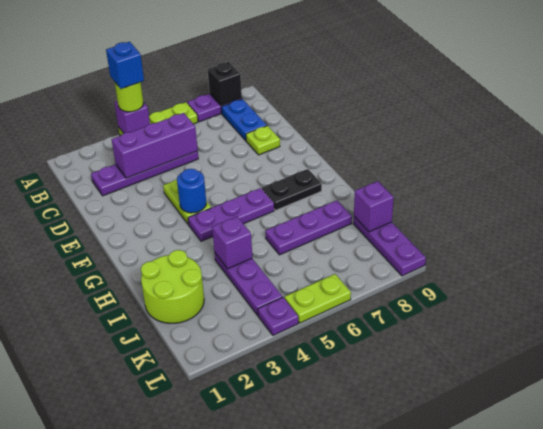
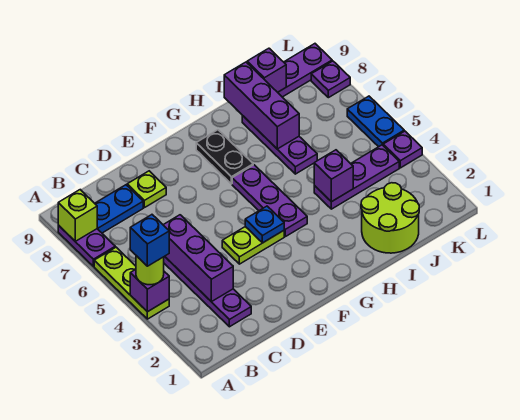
black brick A8 level 2 -> lime brick A8 level 2
blue round brick F4 level 2 -> blue plate F4 level 2
none -> purple brick I7:I9 level 2
lime plate L5:L6 level 1 -> blue plate L5:L6 level 1
none -> purple plate L8 level 1

